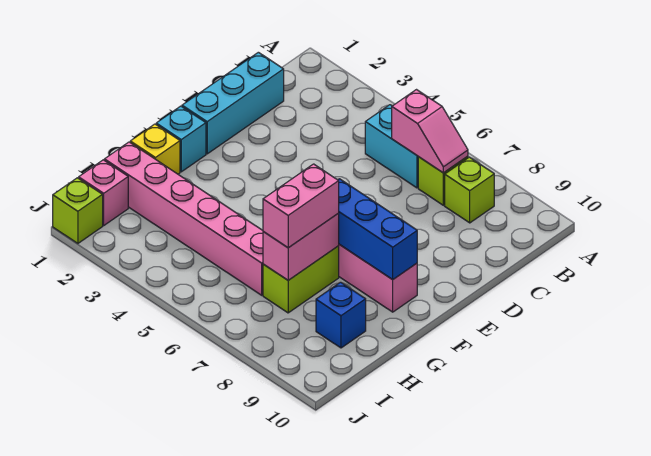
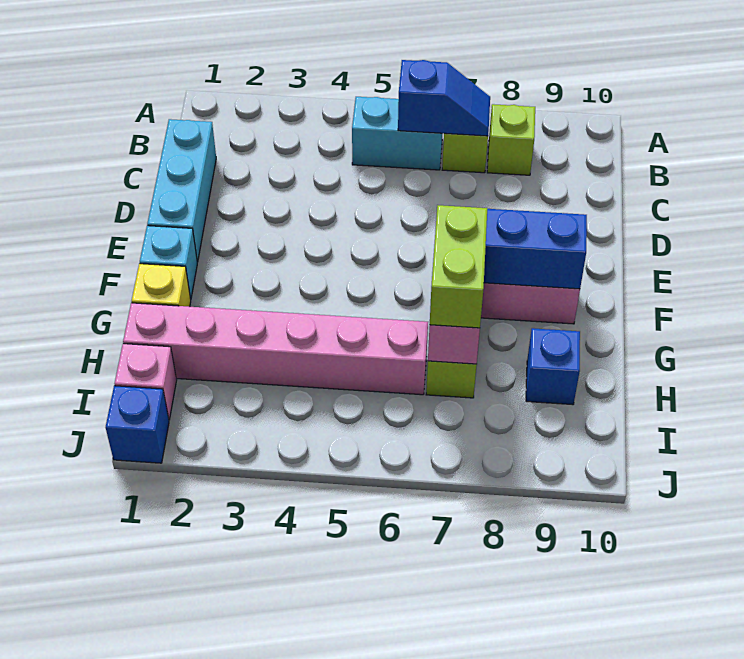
pink slope B6:B7 level 2 top 6 -> blue slope B6:B7 level 2 top 6
pink brick G7:H7 level 3 -> lime brick G7:H7 level 3
lime brick J1 level 1 -> blue brick J1 level 1

